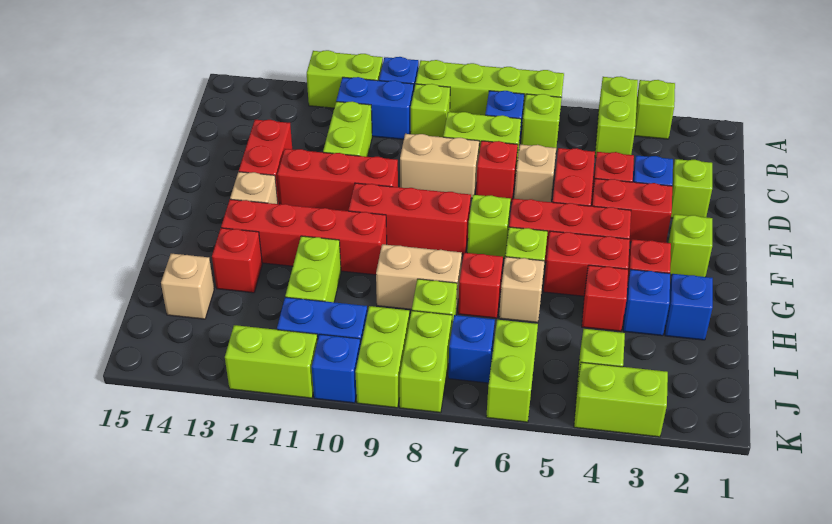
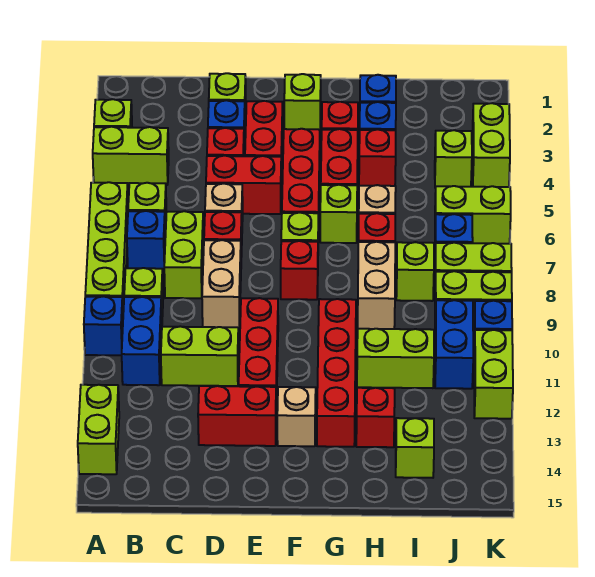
lime brick A11:A12 level 1 -> lime brick A13:A14 level 1
red brick F8:F10 level 1 -> red brick F8 level 1
tan brick I14 level 1 -> lime brick I14 level 1

